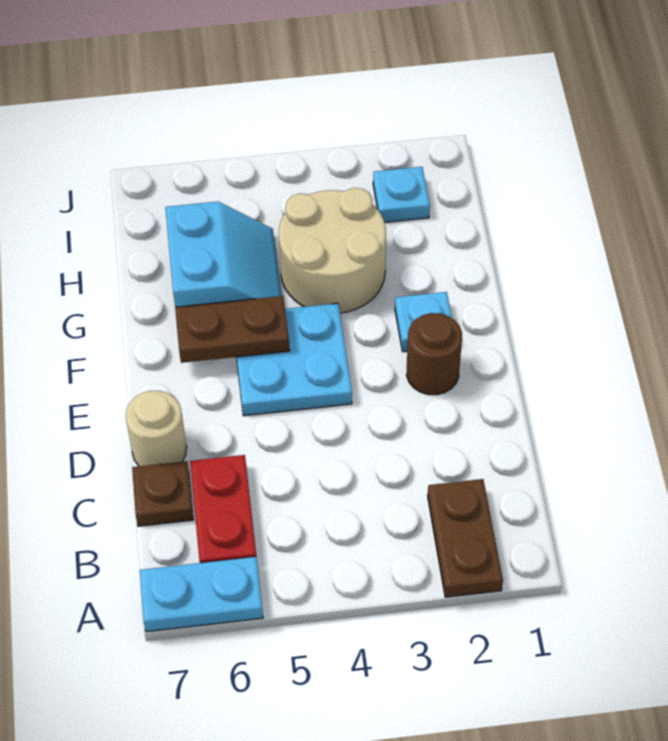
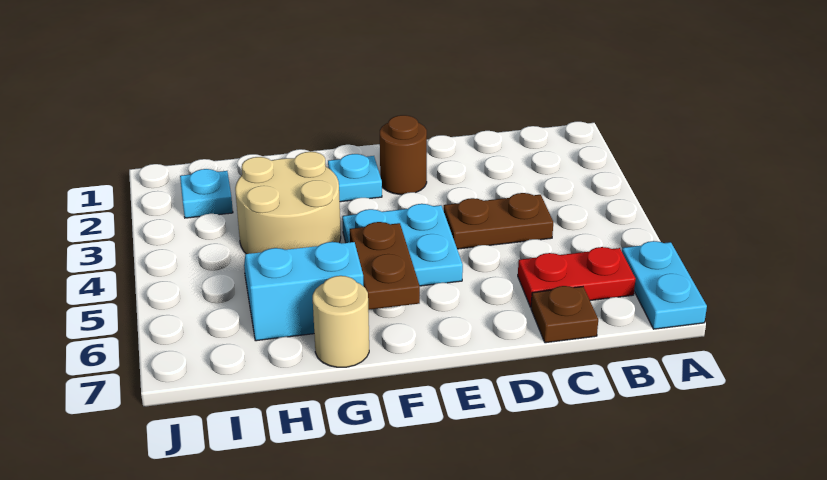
brown plate A2:B2 level 1 -> brown plate C4:D4 level 1
tan round brick D7 level 1 -> tan round brick G7 level 1

